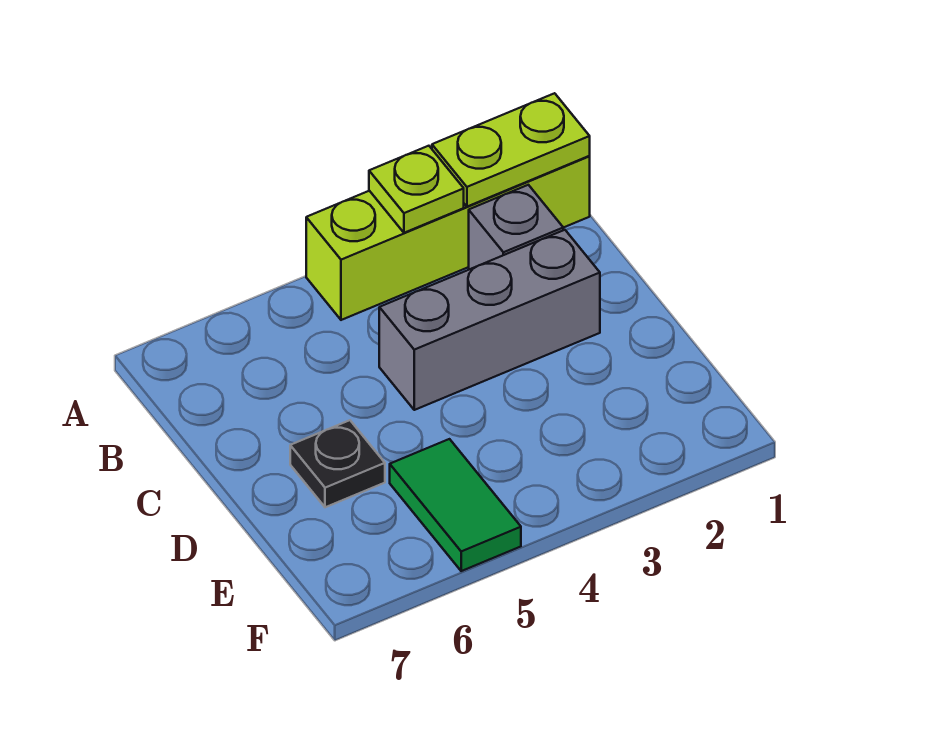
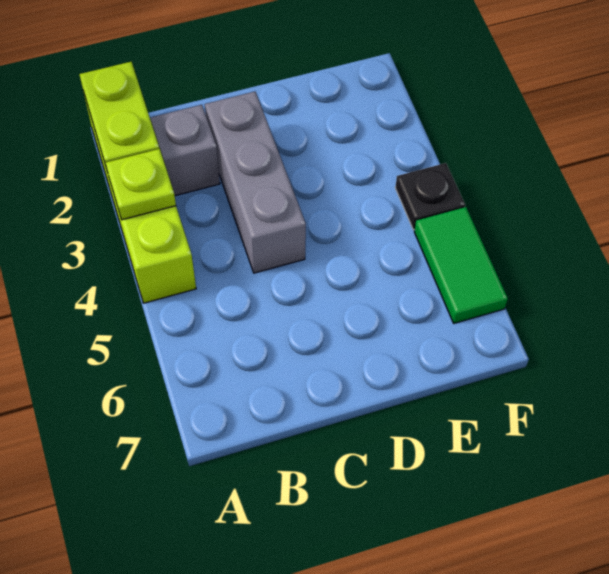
black plate D6 level 1 -> black plate F4 level 1
green tile E5:F5 level 1 -> green tile F5:F6 level 1

